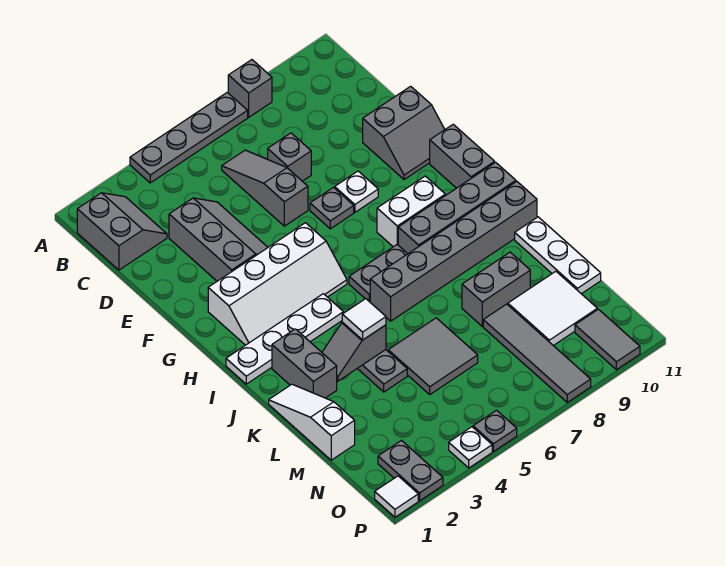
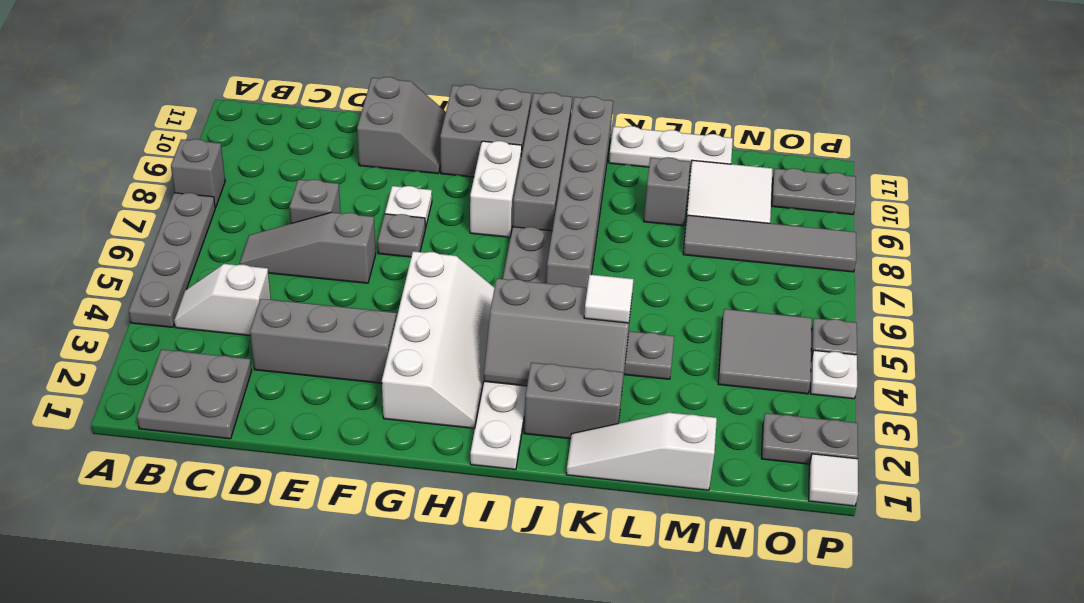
grey slope B1:C2 level 1 top 1 -> grey plate B1:C2 level 1
none -> white slope B4:C4 level 1 top C
grey brick G11:H11 level 1 -> grey brick G10:H11 level 1
grey slope K3:K4 level 2 top 4 -> grey slope I3:K4 level 2 top 4
grey tile L5:M6 level 1 -> grey tile N4:O5 level 1
grey brick L8:L9 level 1 -> grey brick L9 level 1
grey tile O10:P10 level 1 -> grey plate O10:P10 level 1

